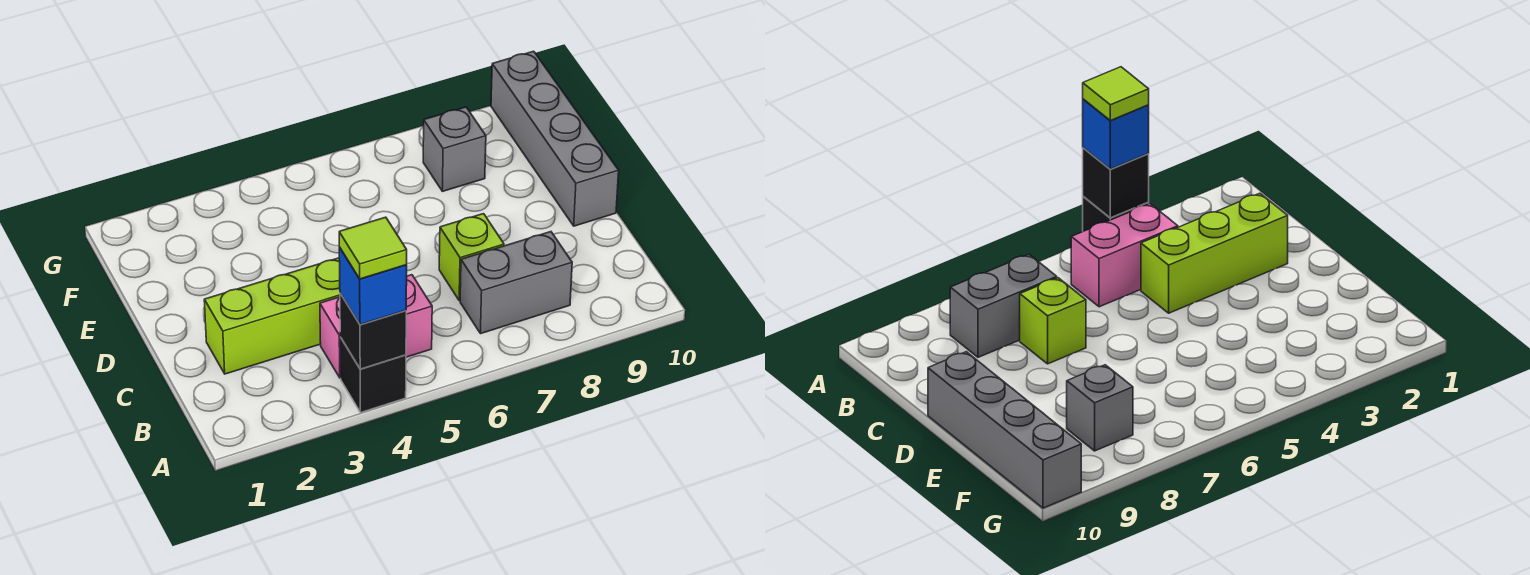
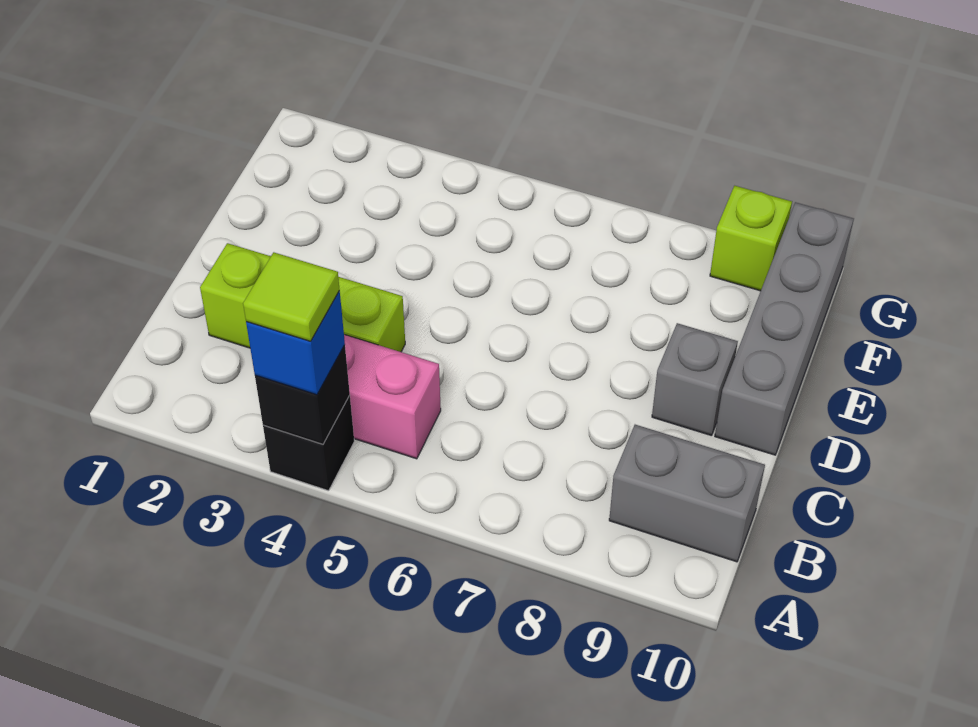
grey brick B7:B8 level 1 -> grey brick B9:B10 level 1
lime brick C7 level 1 -> lime brick G9 level 1
grey brick F8 level 1 -> grey brick D9 level 1

